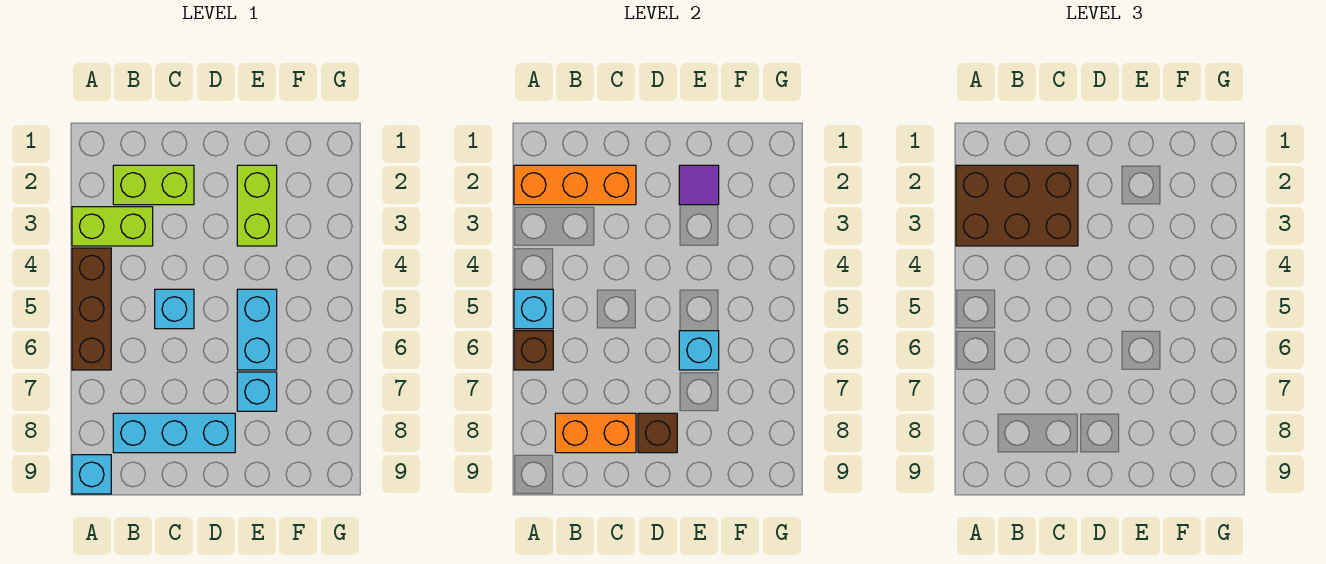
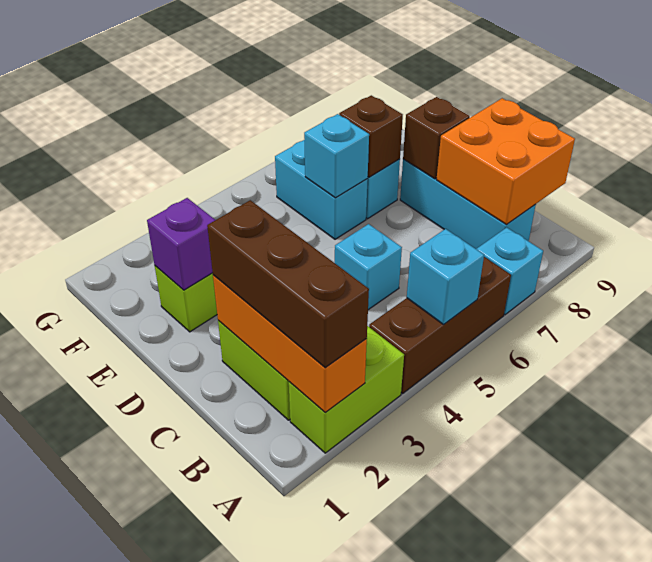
brown brick A2:C3 level 3 -> brown brick A2:C2 level 3
lime brick A3:B3 level 1 -> lime brick A2:A3 level 1
brown brick A6 level 2 -> brown brick E7 level 2
cyan brick A9 level 1 -> cyan brick A7 level 1
orange brick B8:C8 level 2 -> orange brick B8:C9 level 2
purple tile E2 level 2 -> purple brick E2 level 2
cyan brick E5:E6 level 1 -> cyan brick E6:F6 level 1

